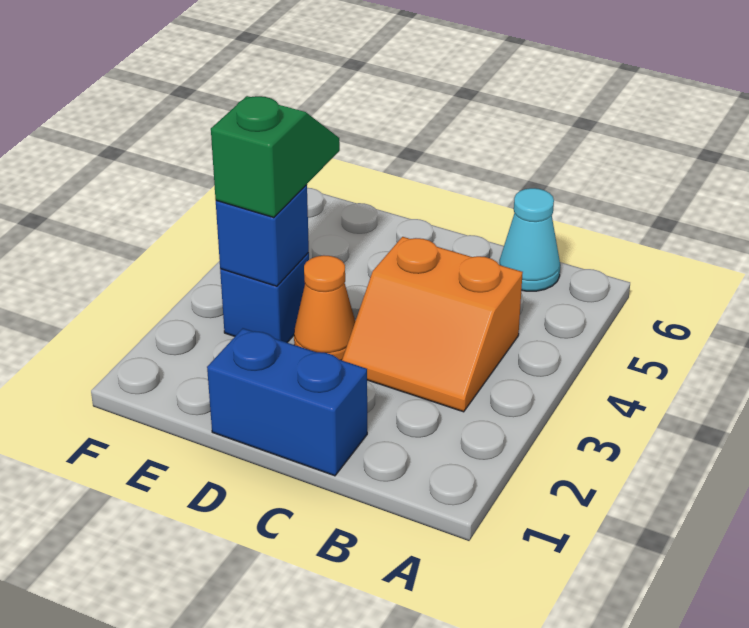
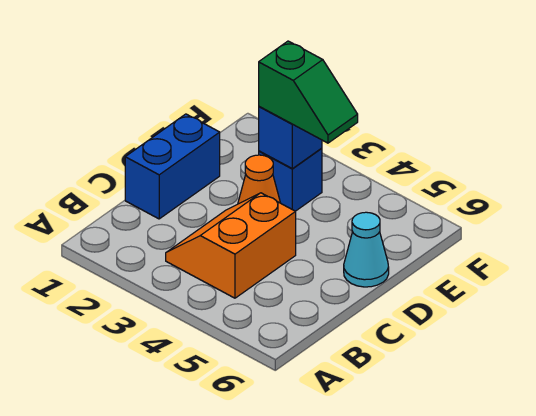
cyan cone B6 level 1 -> cyan cone D6 level 1

